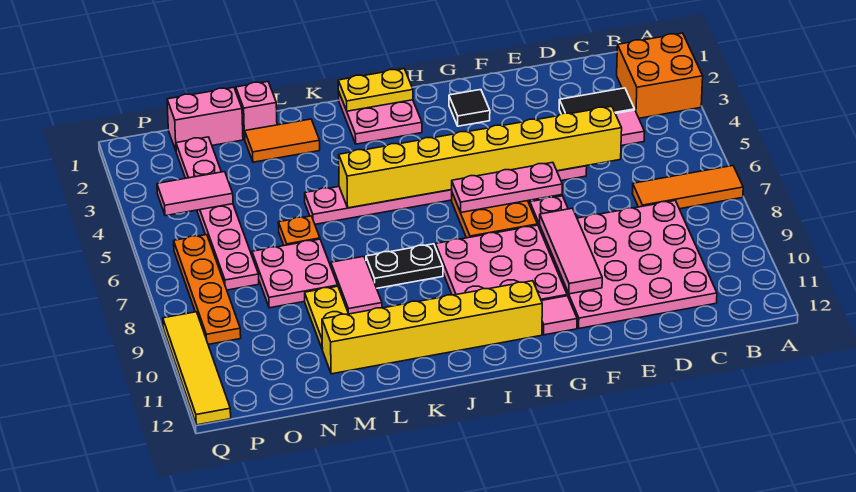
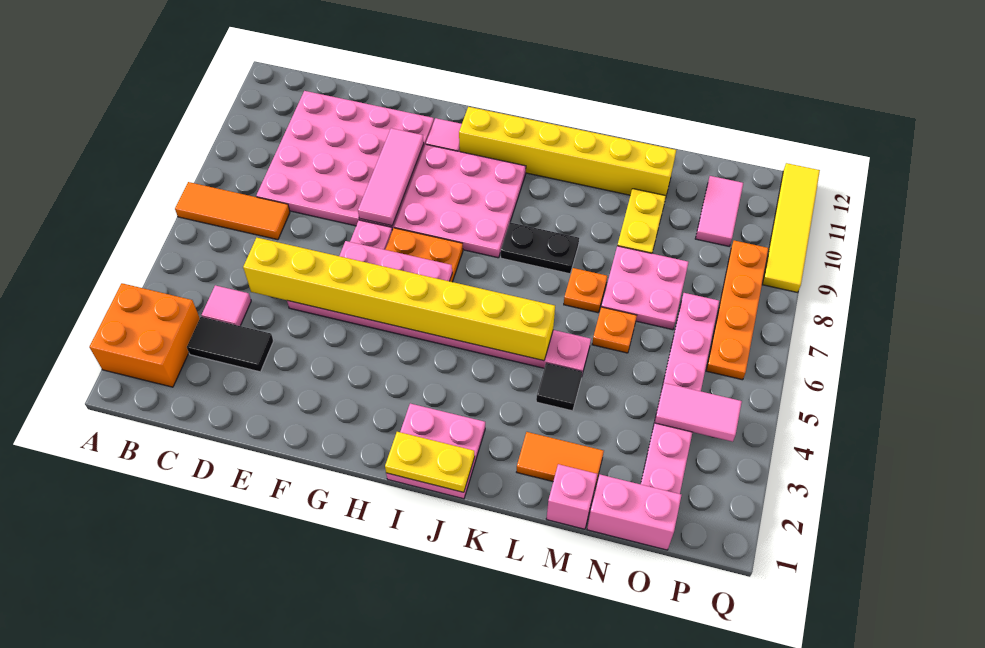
black tile G2 level 1 -> black tile L4 level 1
none -> orange plate L7 level 1
pink tile L8:L9 level 1 -> pink tile O10:O11 level 1

